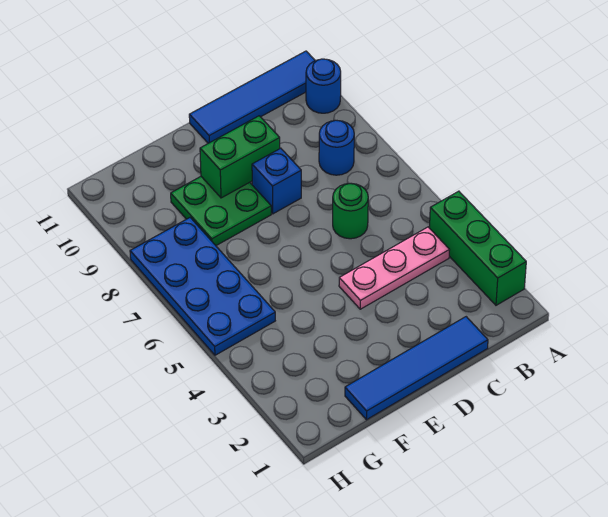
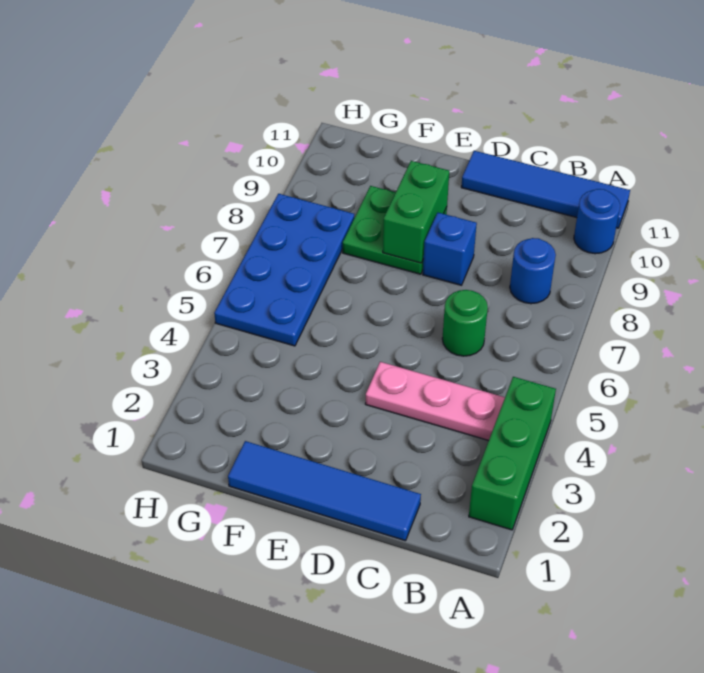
green brick D9:E9 level 2 -> green brick E8:E9 level 2

